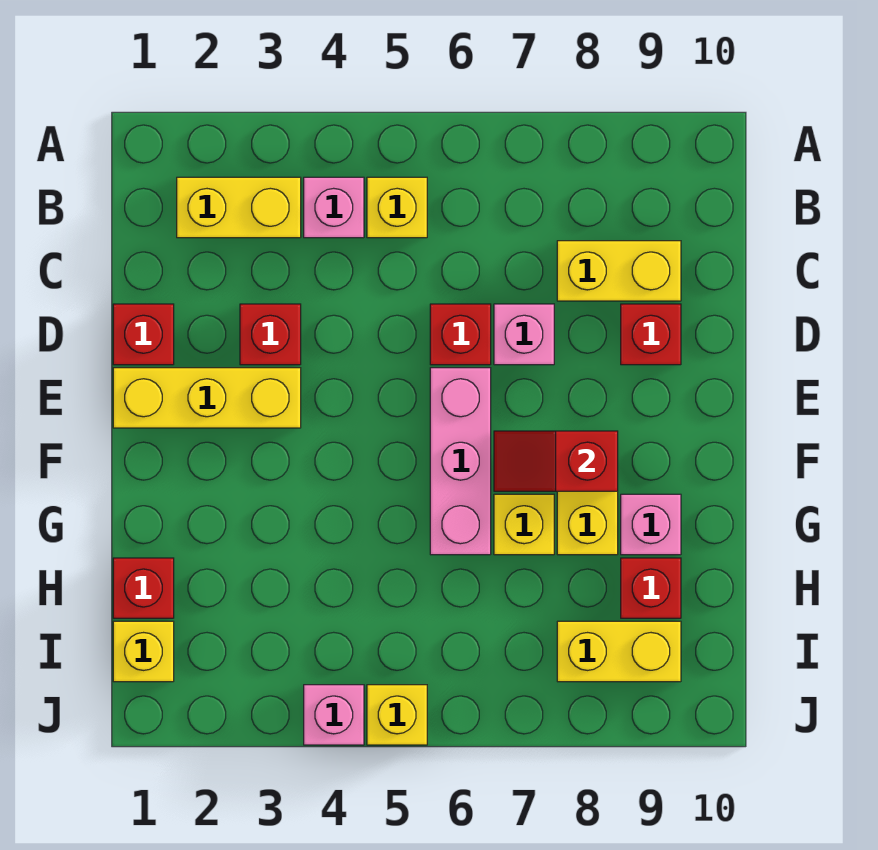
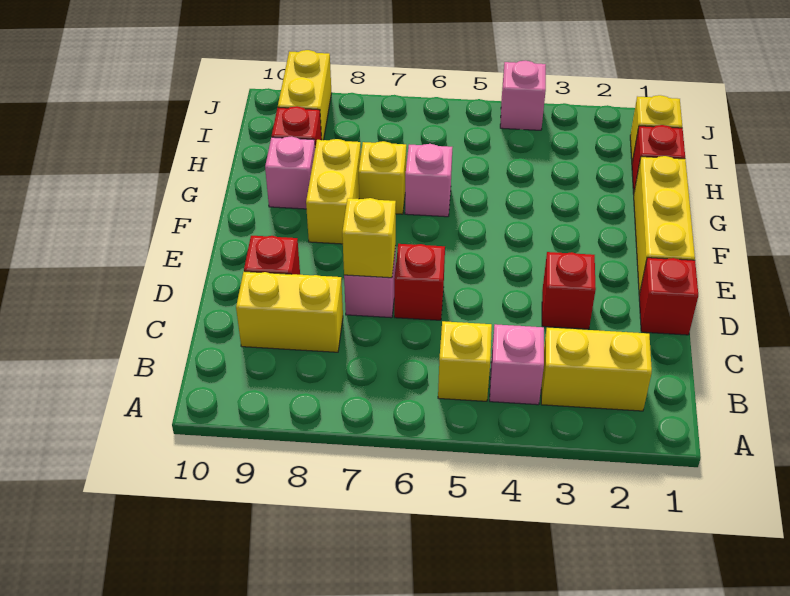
yellow brick E1:E3 level 1 -> yellow brick E1:G1 level 1
pink brick E6:G6 level 1 -> pink brick G6 level 1
red slope F7:F8 level 2 top 8 -> none
yellow brick I8:I9 level 1 -> yellow brick I9:J9 level 1
yellow brick J5 level 1 -> yellow brick D7 level 2

